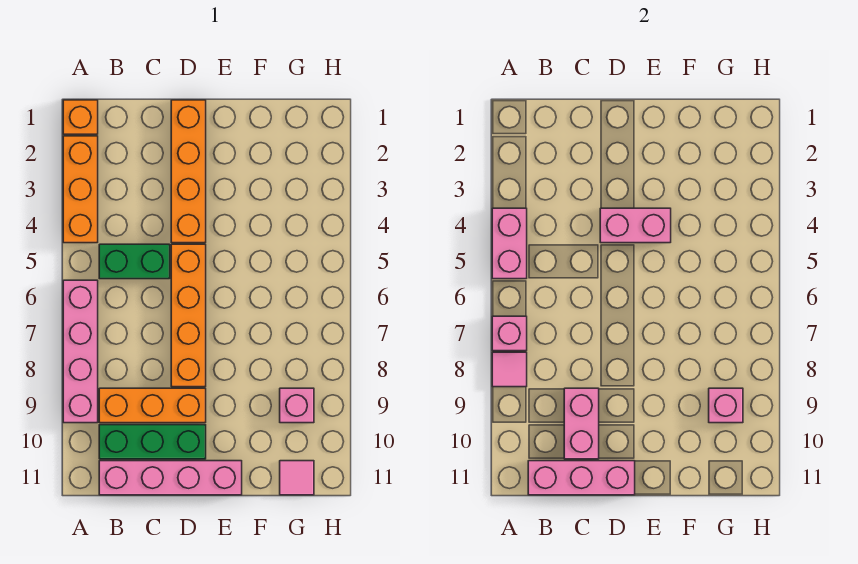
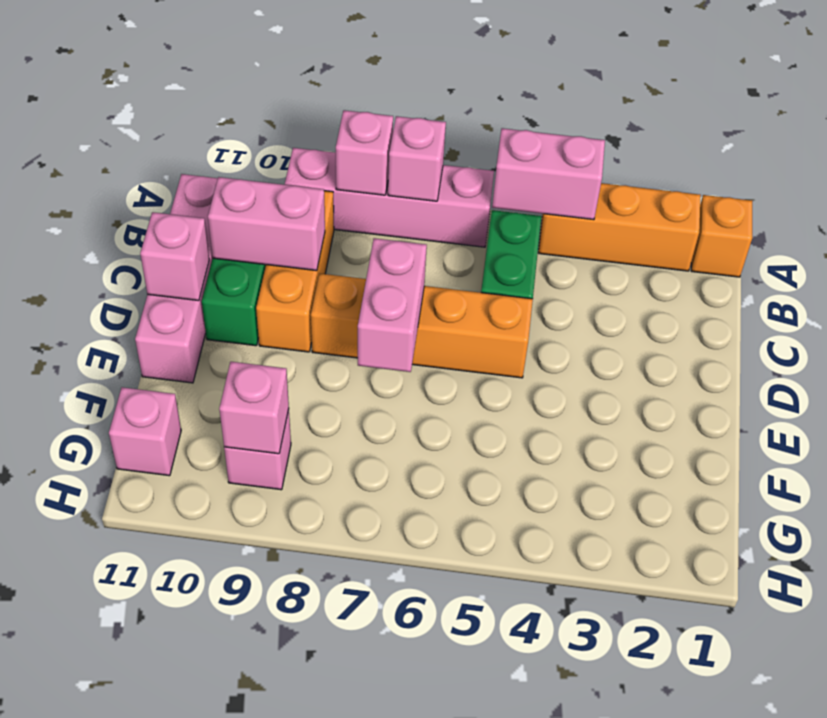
pink tile A8 level 2 -> pink brick A8 level 2
pink brick B11:D11 level 2 -> pink brick D11 level 2
orange brick D1:D4 level 1 -> none
pink brick D4:E4 level 2 -> pink brick D7:E7 level 2
pink tile G11 level 1 -> pink brick G11 level 1

